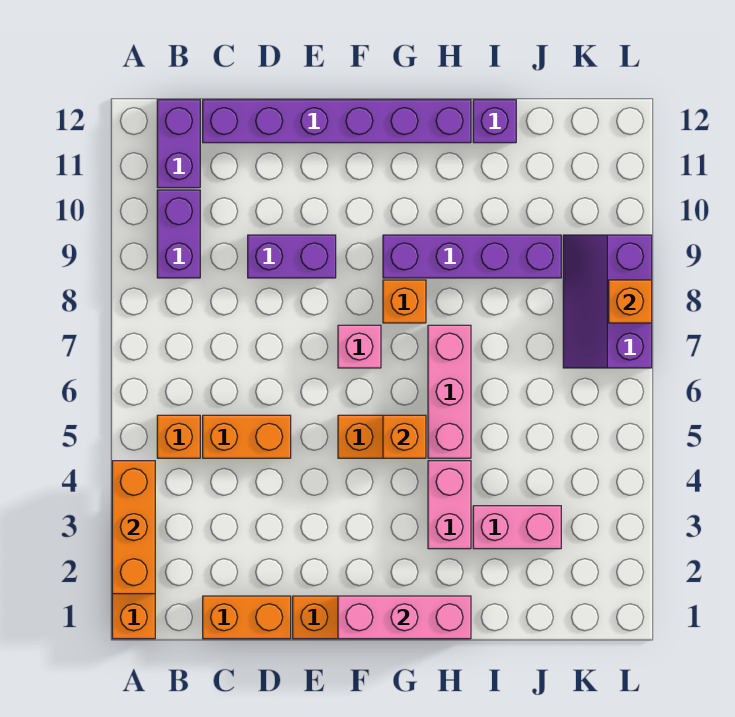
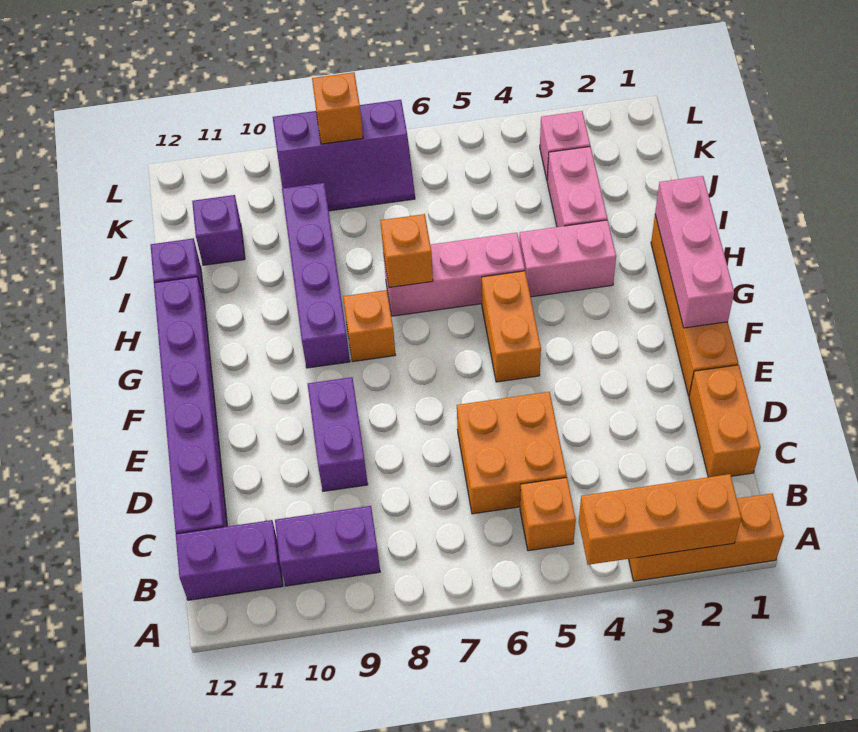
orange brick C5:D5 level 1 -> orange brick C5:D6 level 1
pink brick F7 level 1 -> pink brick K3 level 1
orange brick G5 level 2 -> orange brick H7 level 2
none -> purple brick J11 level 1

